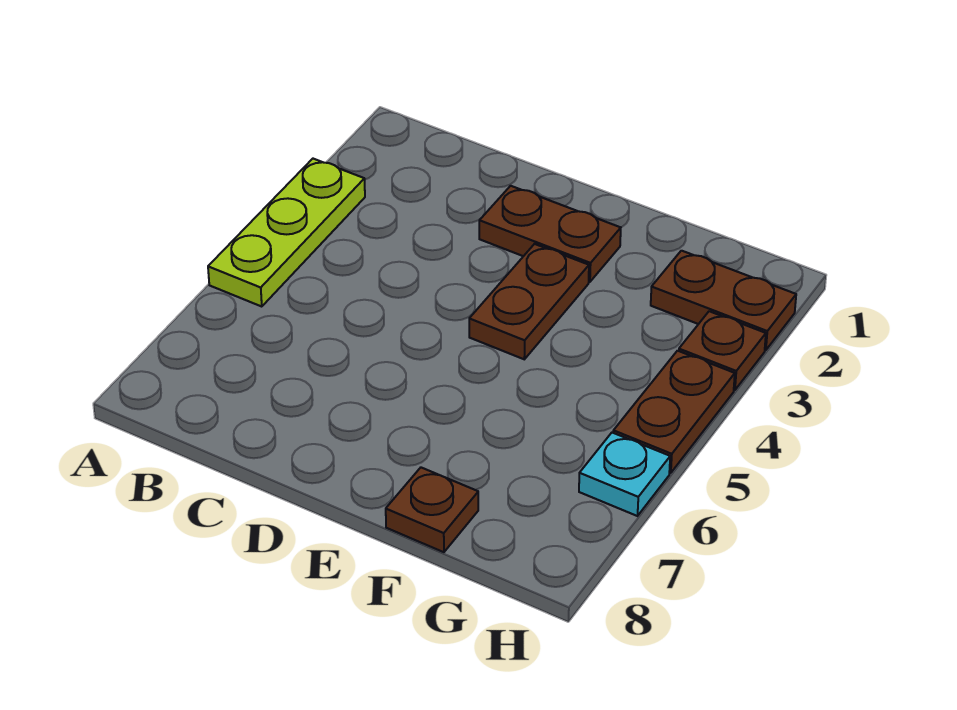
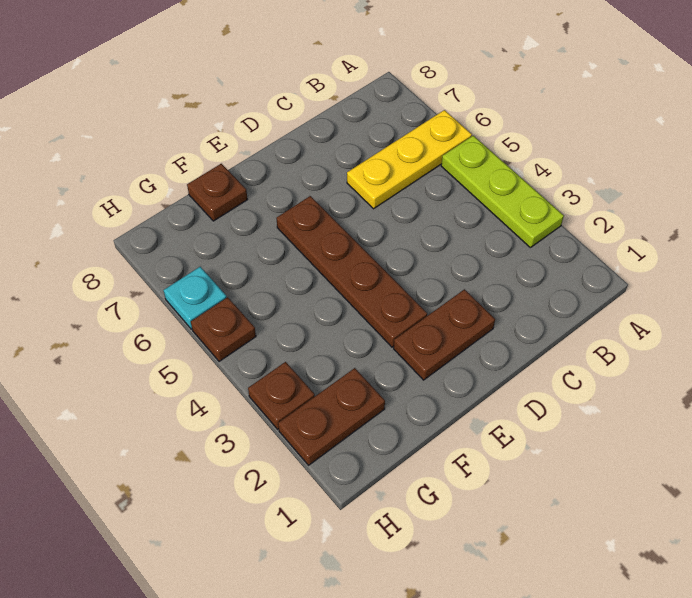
none -> yellow plate A6:C6 level 1
brown plate E3:E4 level 1 -> brown plate E3:E6 level 1
brown plate H4:H5 level 1 -> brown plate H5 level 1

